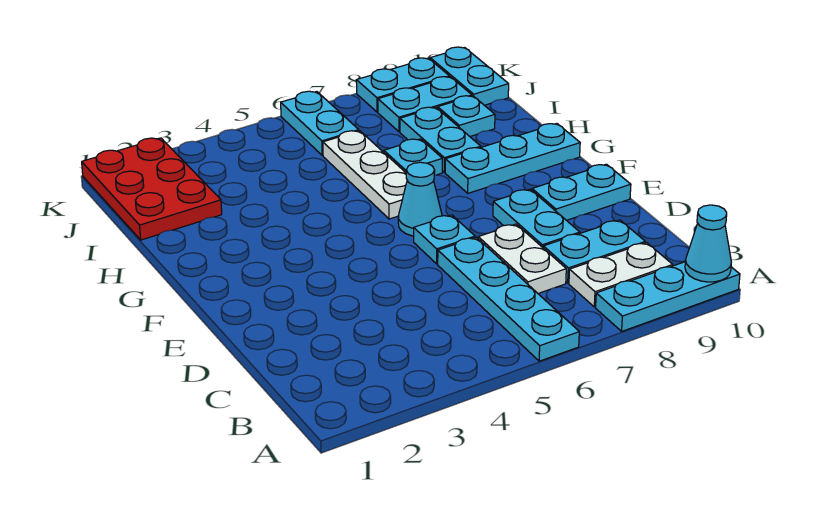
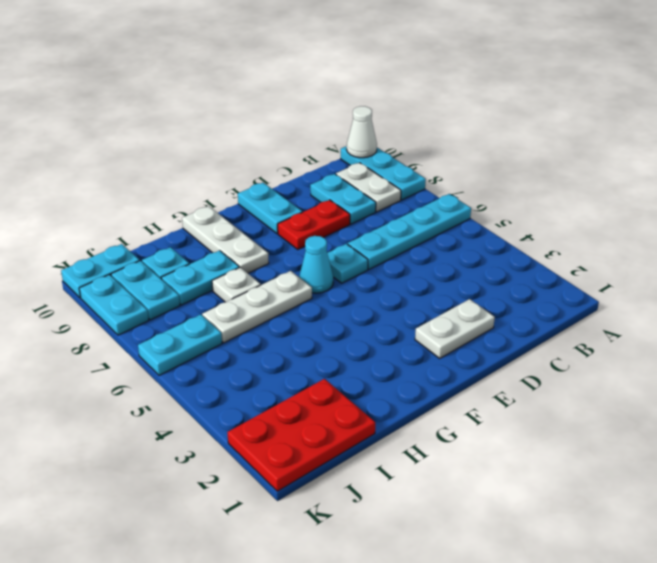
cyan cone A10 level 2 -> white cone A10 level 2
white plate C7:D7 level 1 -> white plate D2:E2 level 1
cyan plate D8:E8 level 1 -> red plate D8:E8 level 1
cyan plate G8:G10 level 1 -> white plate G8:G10 level 1
cyan plate H7 level 1 -> white plate H7 level 1

